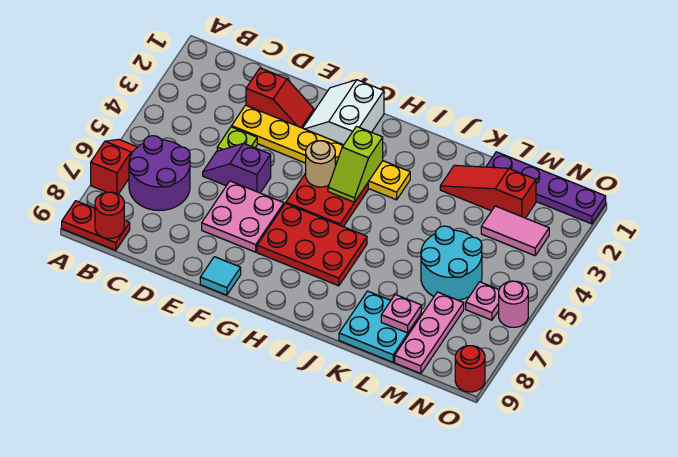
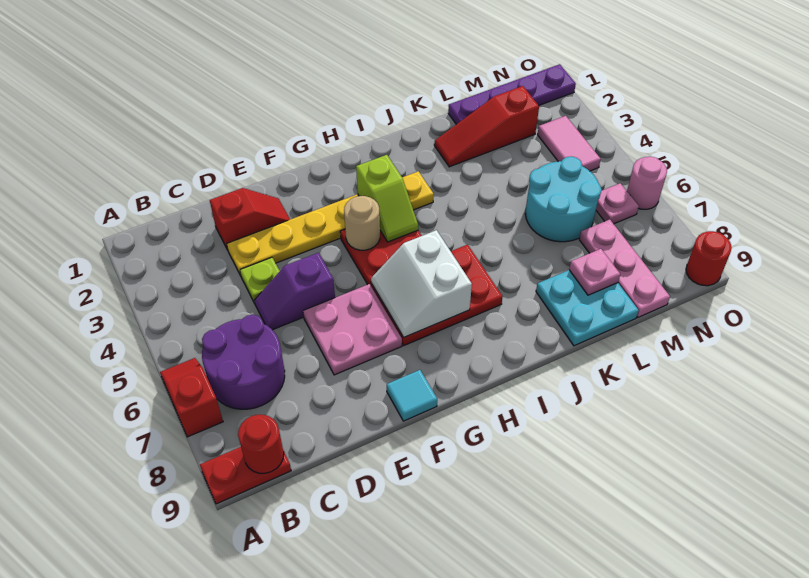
white slope F1:G2 level 1 top G -> white slope G6:H7 level 2 top H
pink tile M3:N3 level 1 -> pink tile N3:N4 level 1

